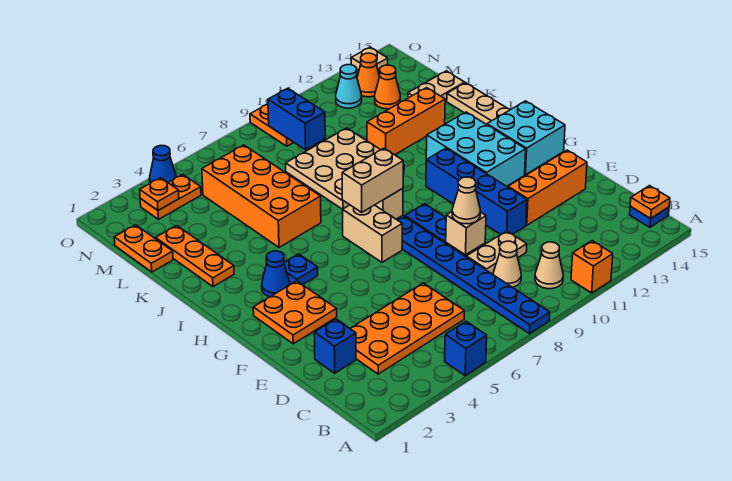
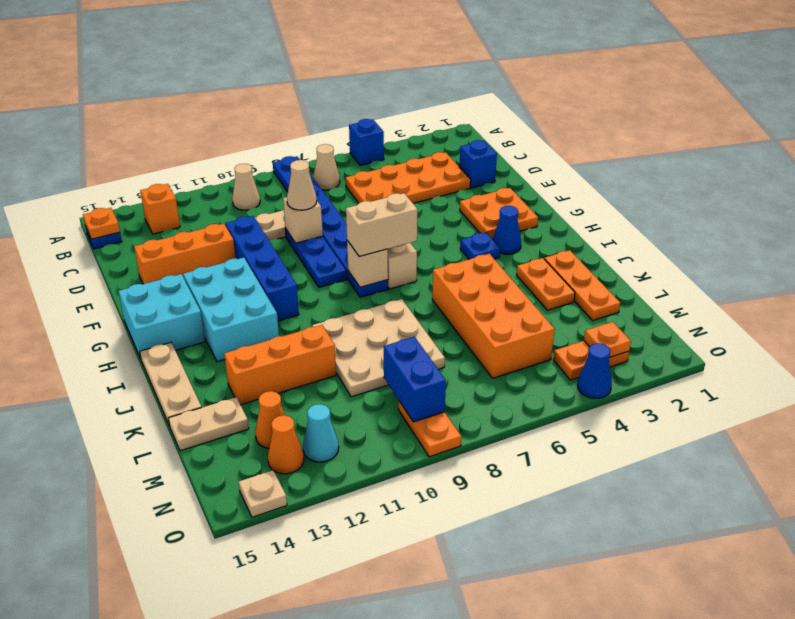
orange brick A11 level 1 -> orange brick B13 level 1
tan cone C9 level 1 -> tan cone B7 level 1
orange plate L1:M1 level 1 -> orange plate J3:K3 level 1

